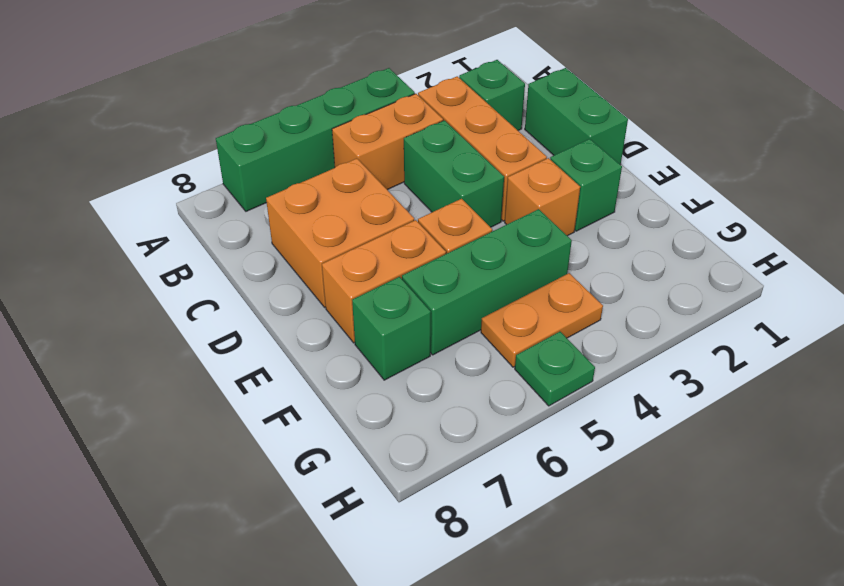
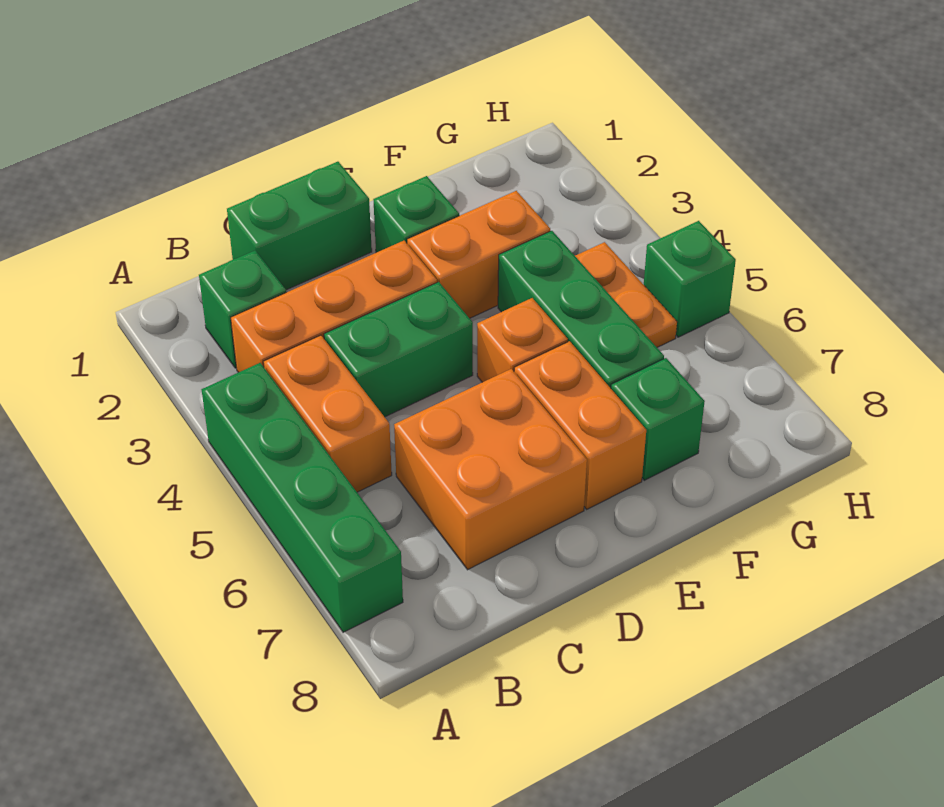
orange brick E3 level 1 -> orange brick E3:F3 level 1
green plate H5 level 1 -> green brick H5 level 1

